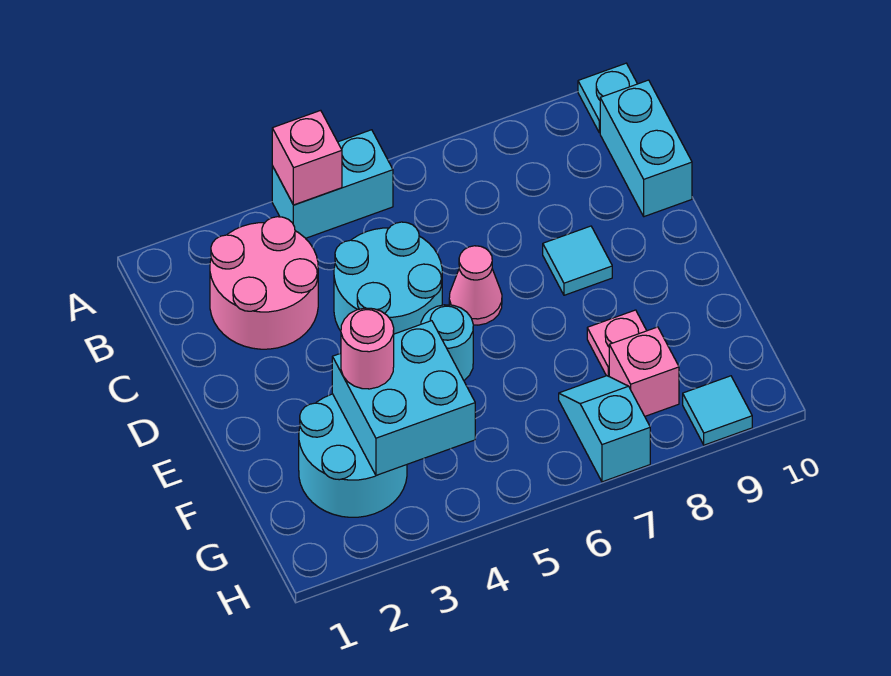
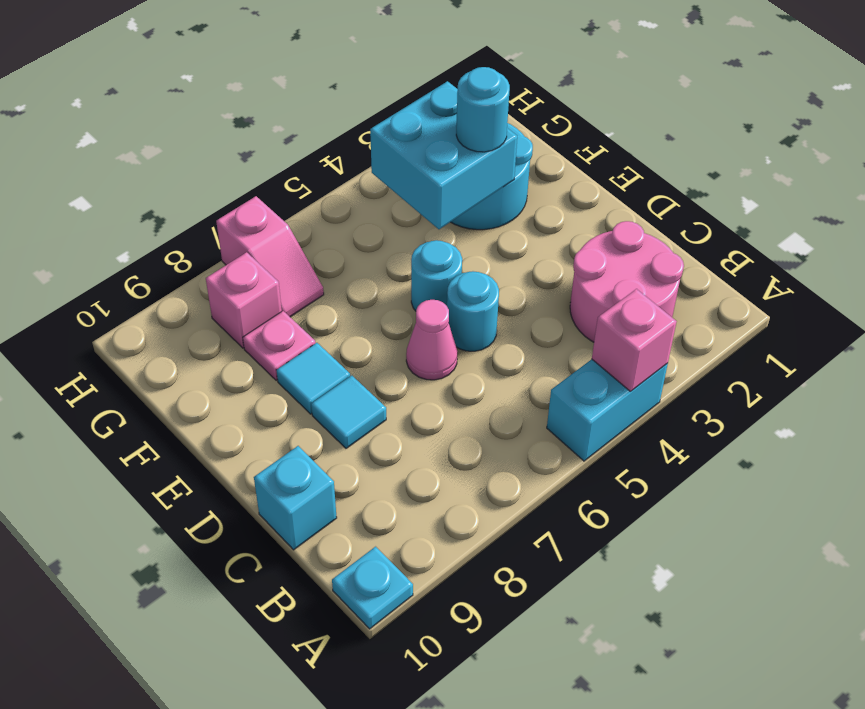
cyan brick B10:C10 level 1 -> cyan brick C10 level 1
cyan round brick C4:D5 level 1 -> cyan round brick D5 level 1
pink round brick F3 level 3 -> cyan round brick F3 level 3
cyan slope G7:H7 level 1 top H -> pink slope G7:H7 level 1 top H
cyan tile H9 level 1 -> cyan tile E8 level 1

